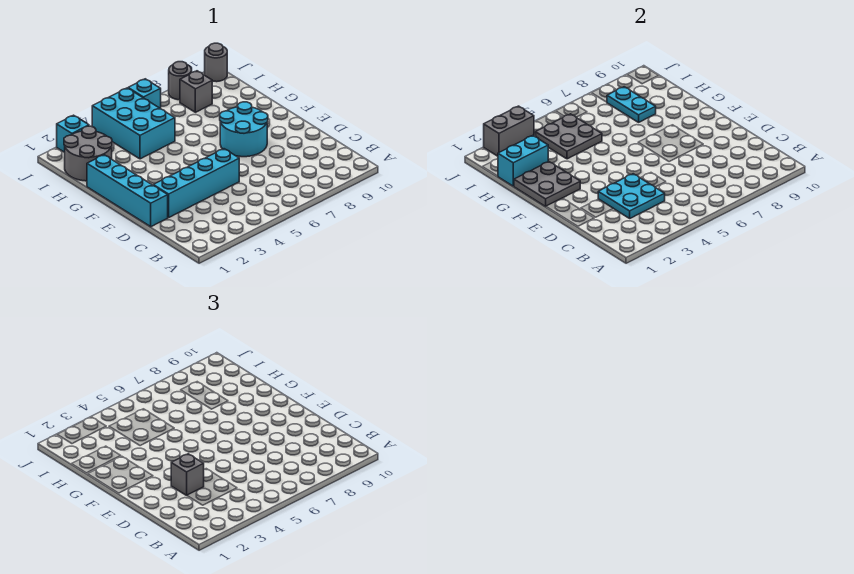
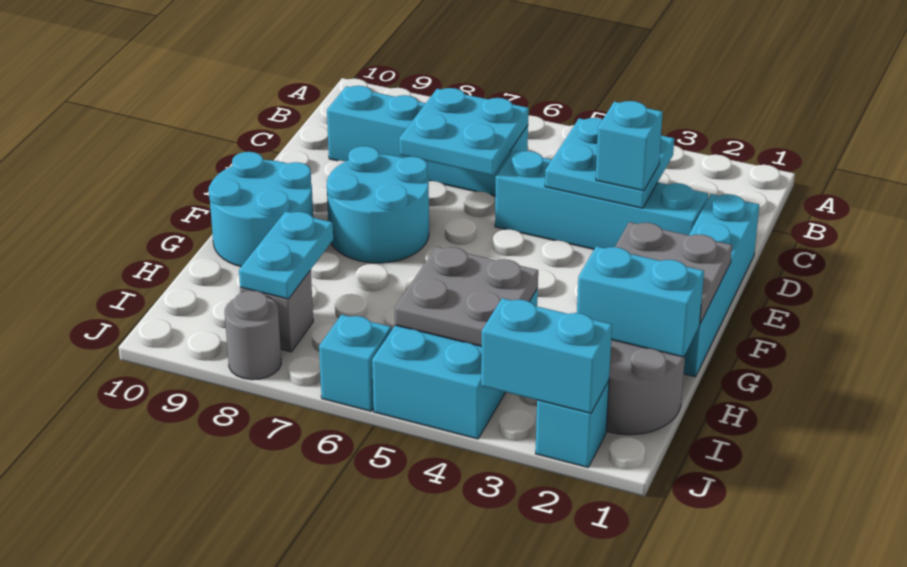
none -> cyan brick C6:C9 level 1
none -> cyan plate C6:D7 level 2
grey brick D3 level 3 -> cyan brick D3 level 3
none -> cyan round brick F9:G10 level 1
grey brick J2:J3 level 2 -> cyan brick J2:J3 level 2
grey round brick J10 level 1 -> none

